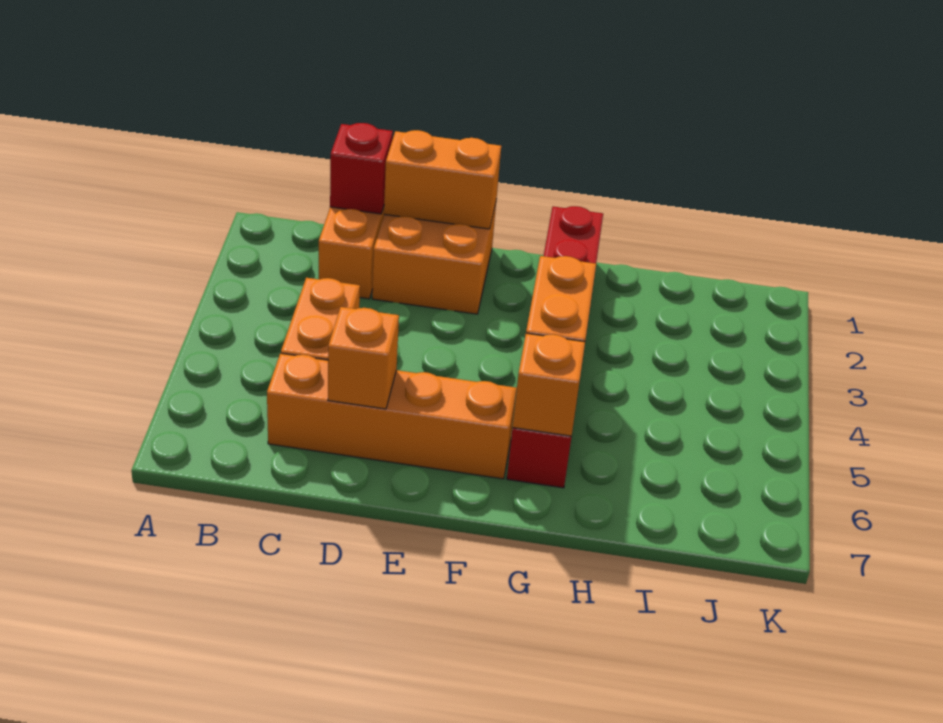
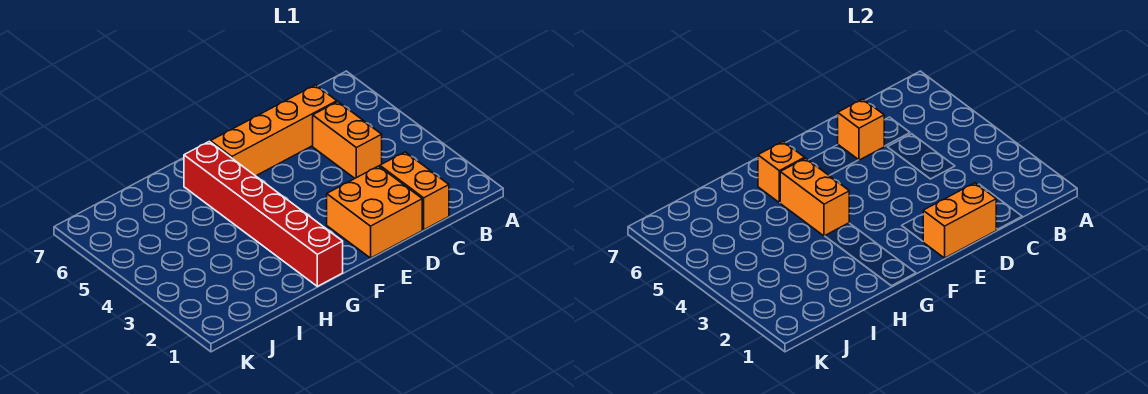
red brick C1 level 2 -> none

